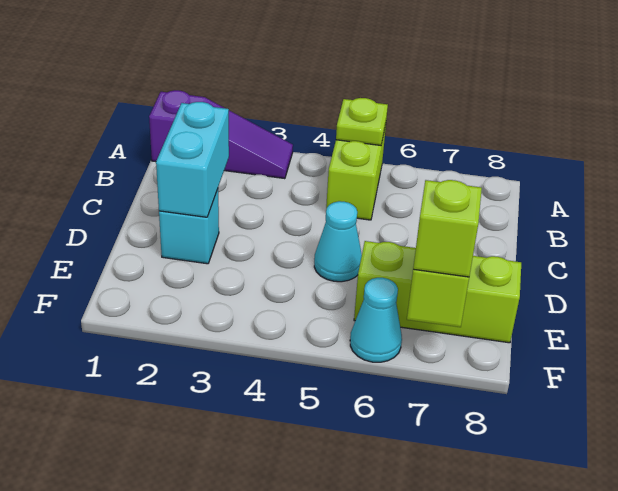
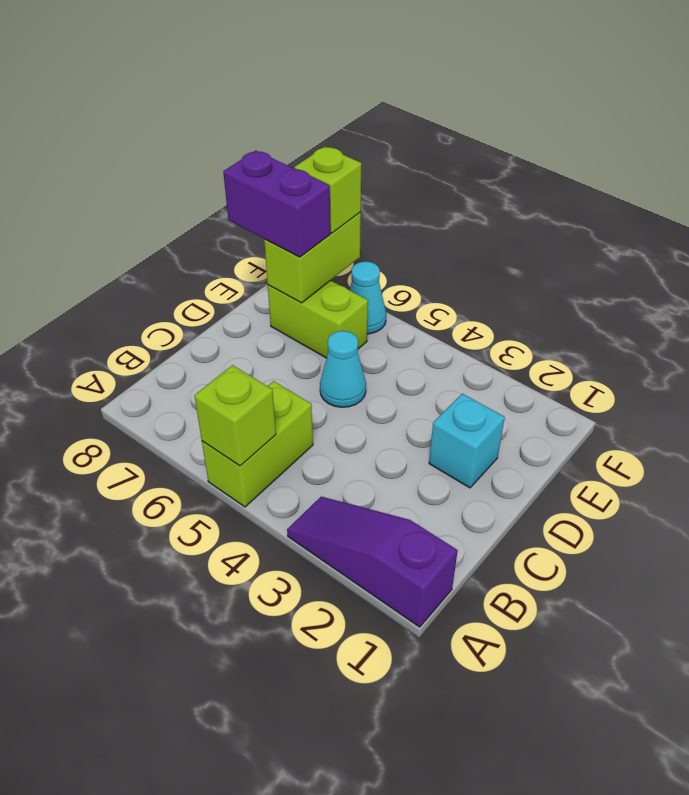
lime plate A5 level 2 -> lime brick A5 level 2
cyan brick C2:D2 level 2 -> none
lime brick E6:E8 level 1 -> lime brick E6:E7 level 1
none -> purple brick E7:E8 level 3

